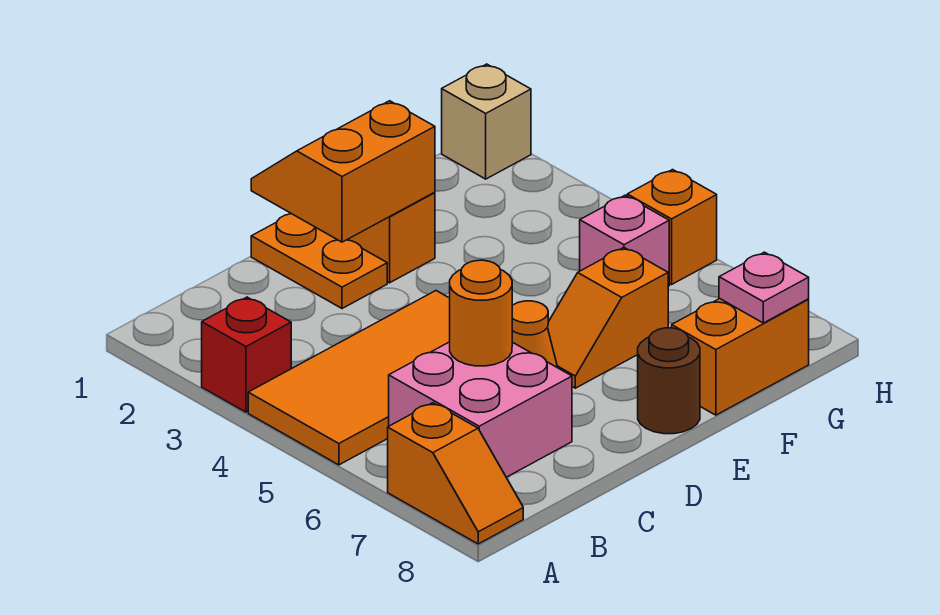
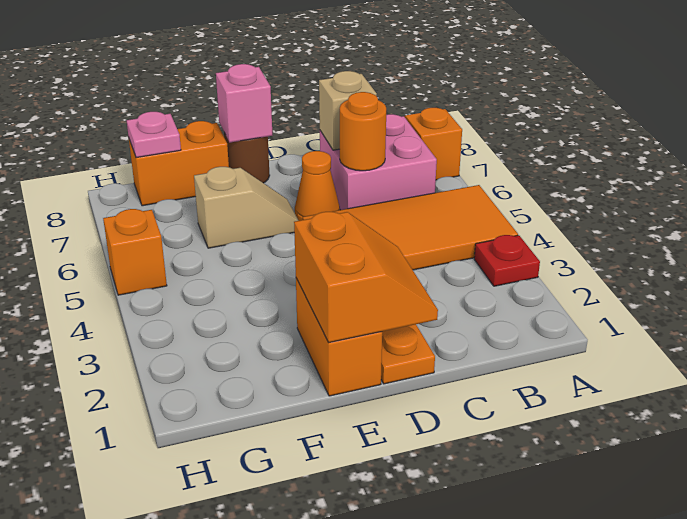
red brick A3 level 1 -> red plate A3 level 1
orange slope D1:E2 level 2 top 2 -> orange slope D1:E2 level 2 top E
orange slope E6:F6 level 1 top F -> tan slope E6:F6 level 1 top F
pink brick G5 level 1 -> pink brick E8 level 2
tan brick H1 level 1 -> tan brick C7 level 2

